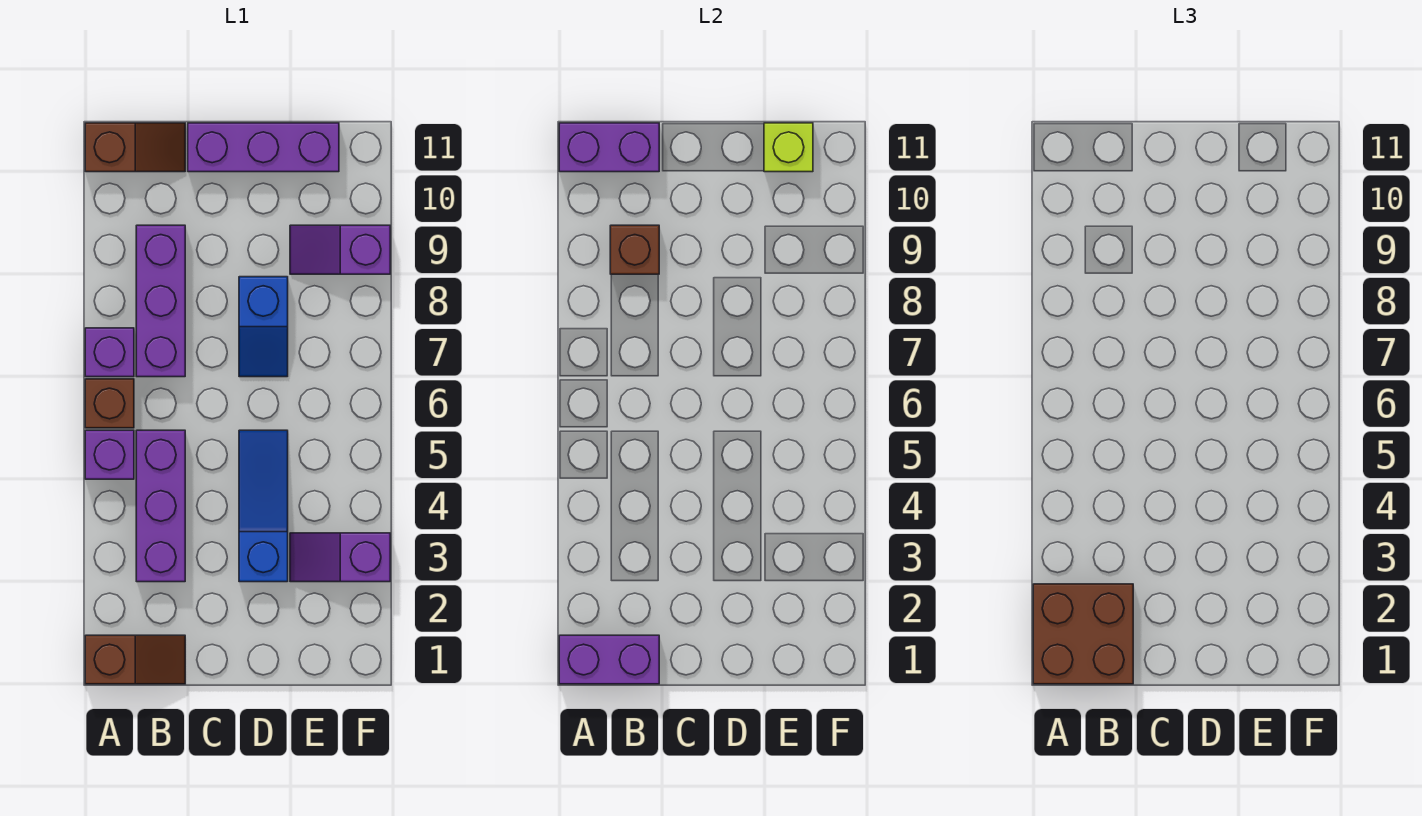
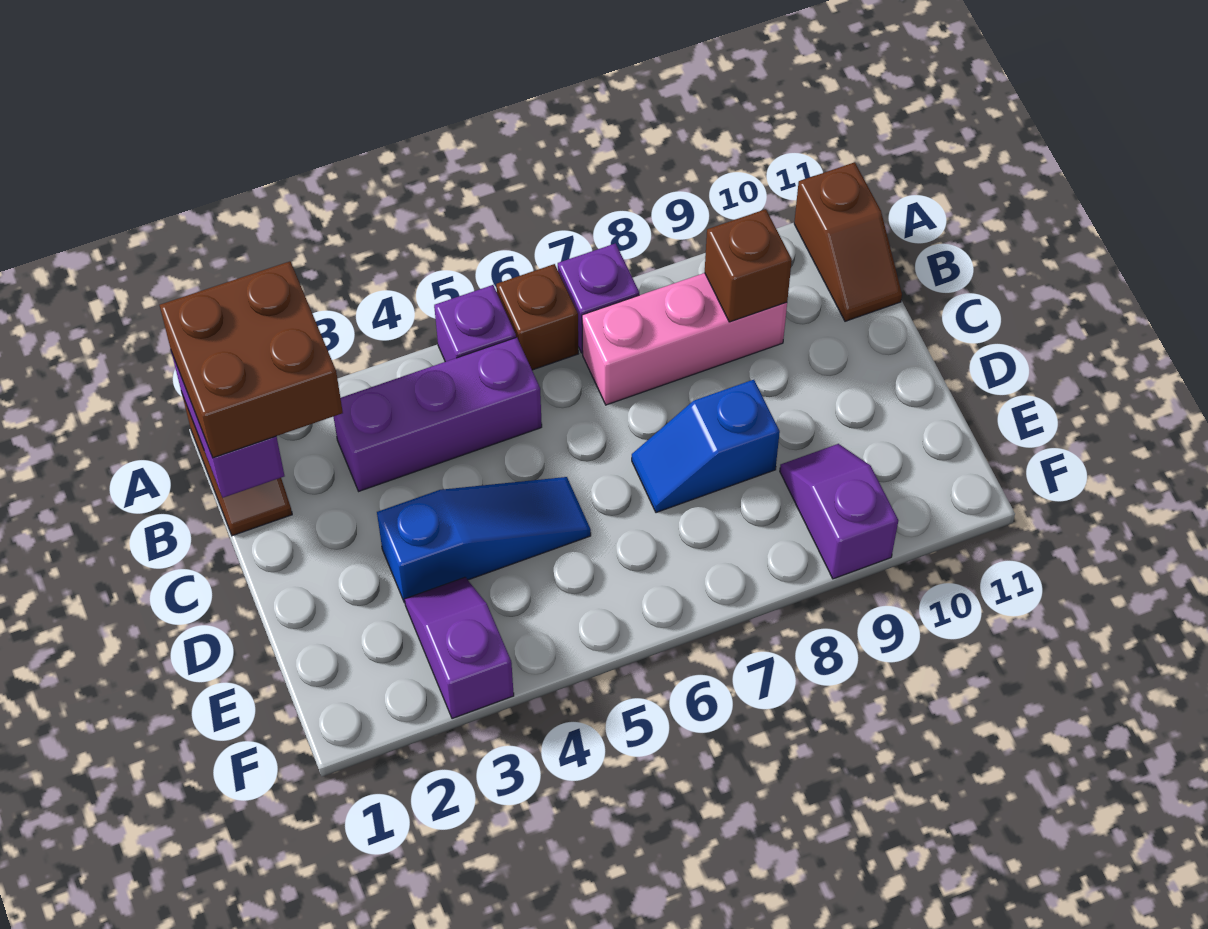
purple brick A11:B11 level 2 -> none
purple brick B7:B9 level 1 -> pink brick B7:B9 level 1
purple brick C11:E11 level 1 -> none
lime brick E11 level 2 -> none

